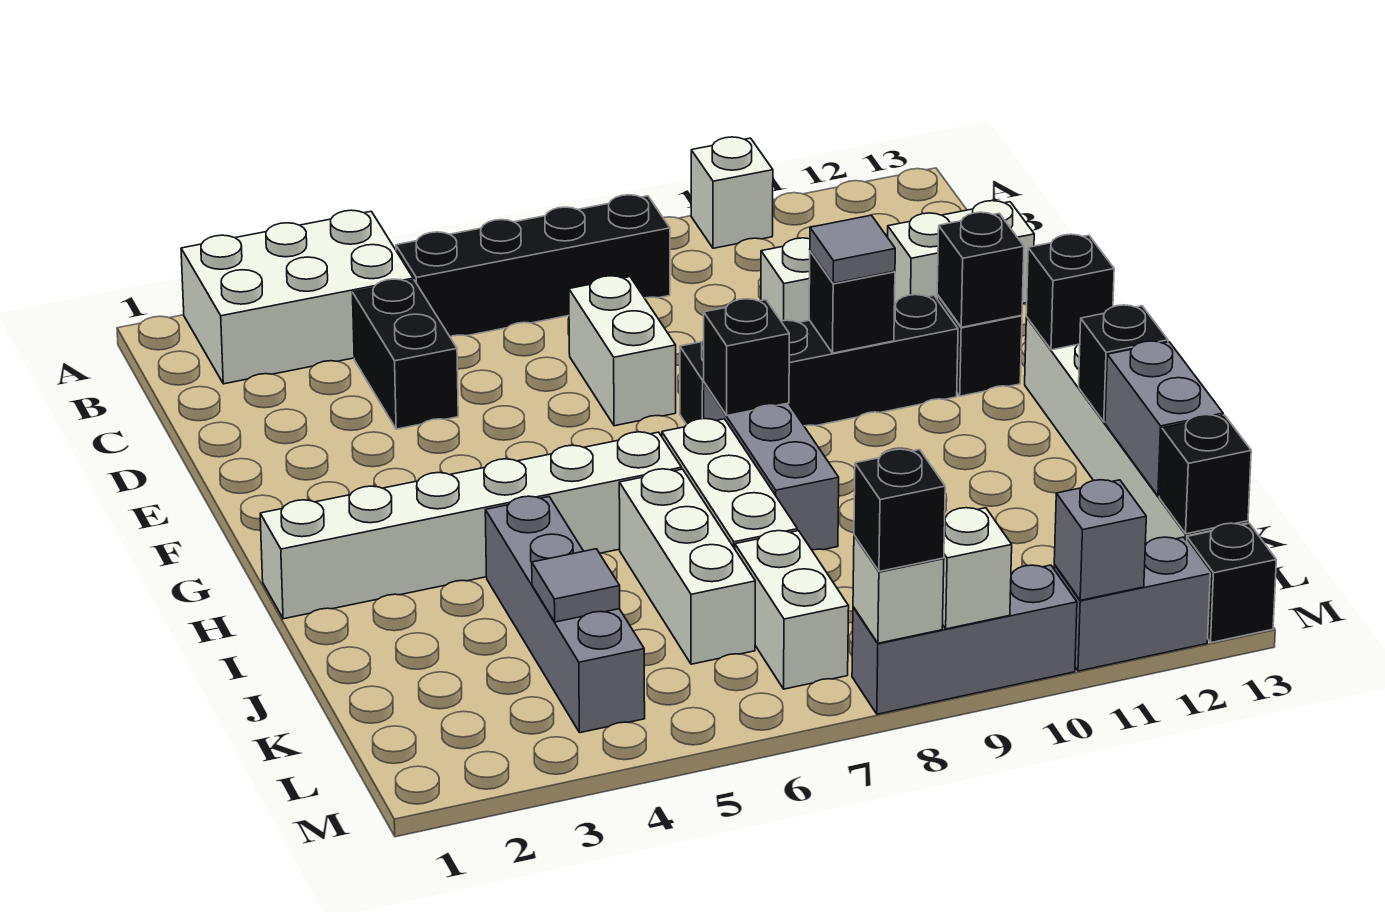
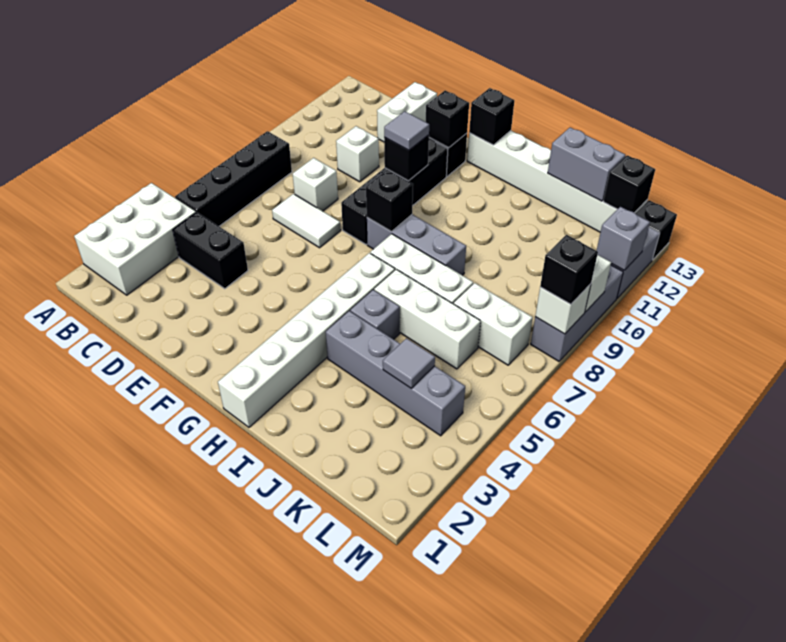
white brick A10 level 1 -> white brick D8 level 1
white brick D7:E7 level 1 -> white tile D7:E7 level 1
none -> grey brick I5 level 1
black brick I13 level 2 -> none

